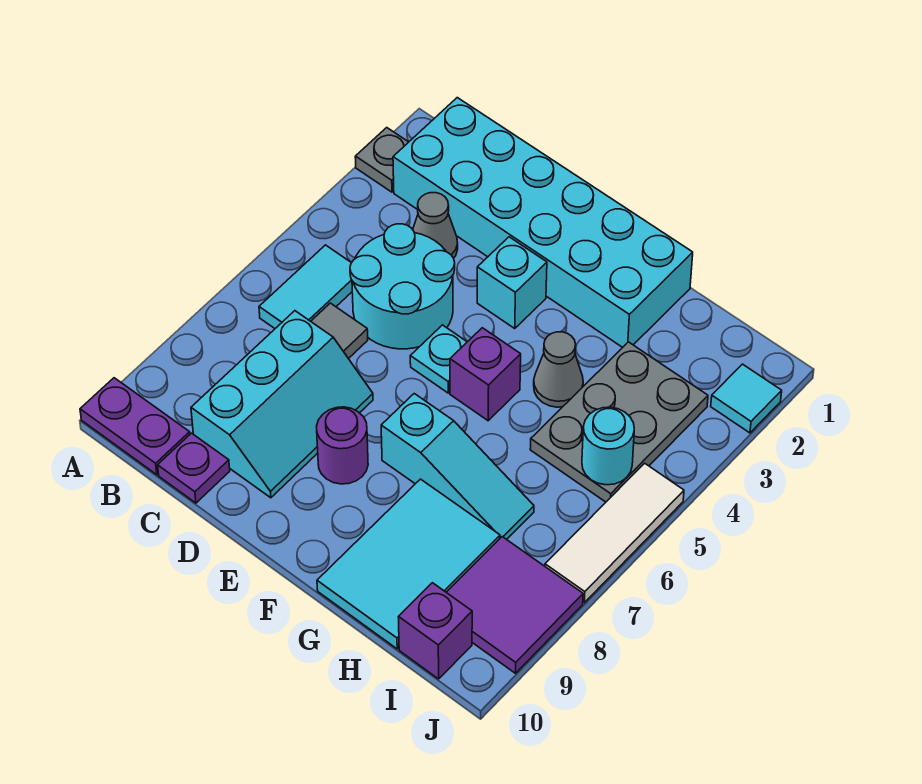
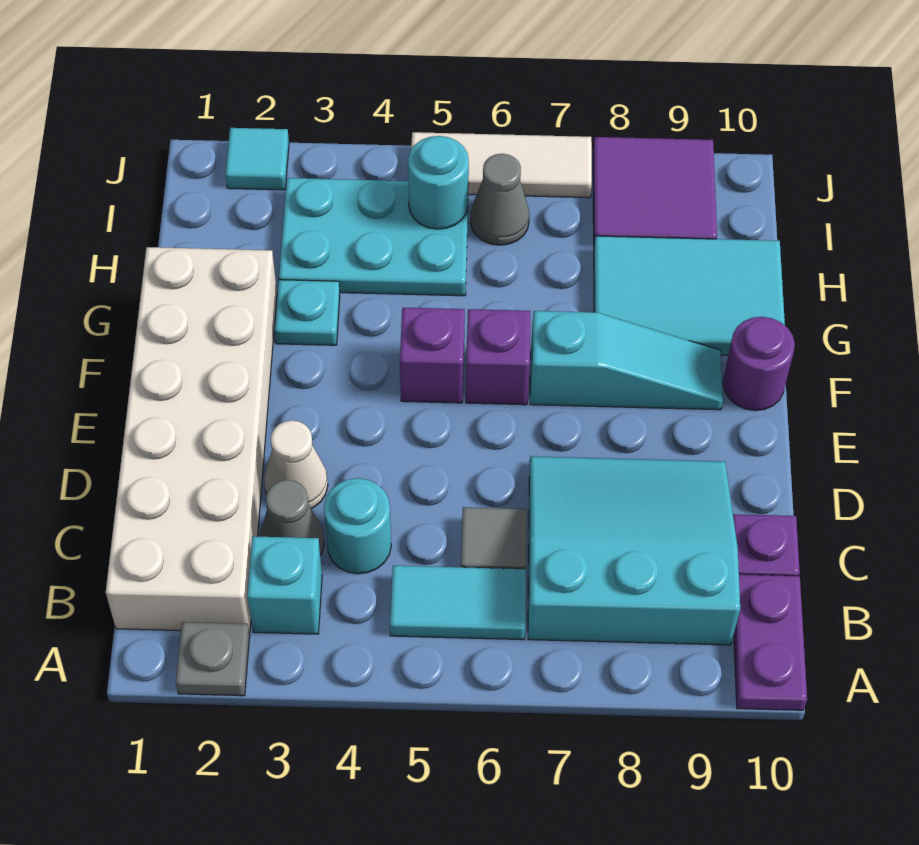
cyan brick B1:G2 level 1 -> white brick B1:G2 level 1
cyan round brick C4:D5 level 1 -> cyan round brick C4 level 1
cyan slope C7:D9 level 1 top C -> cyan slope B7:D9 level 1 top B
none -> white cone D3 level 1
cyan brick E3 level 1 -> cyan brick B3 level 1
cyan plate E5 level 1 -> cyan plate G3 level 1
purple round brick E8 level 1 -> purple round brick F10 level 1
cyan slope F7:H7 level 1 top F -> cyan slope F7:F9 level 1 top 7
grey cone G4 level 1 -> grey cone I6 level 1
grey plate H3:I5 level 1 -> cyan plate H3:I5 level 1
purple brick I10 level 1 -> purple brick F6 level 1

